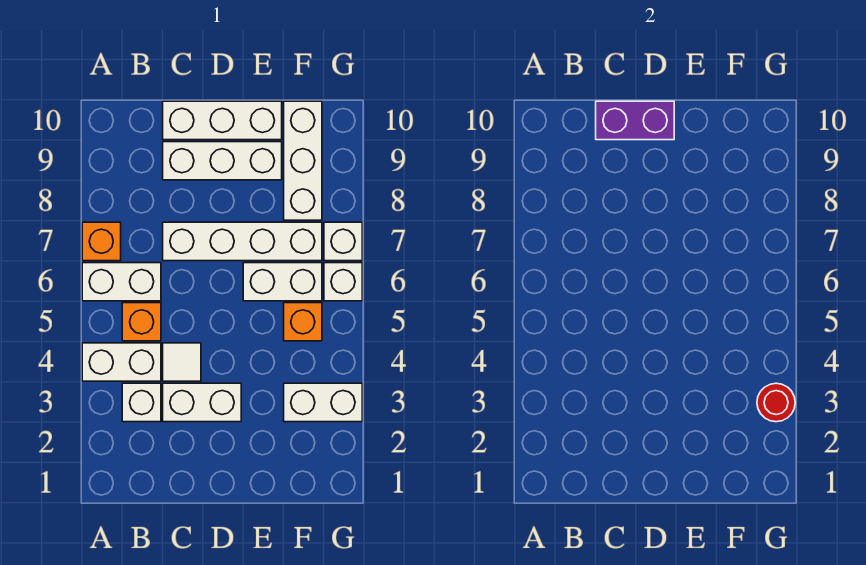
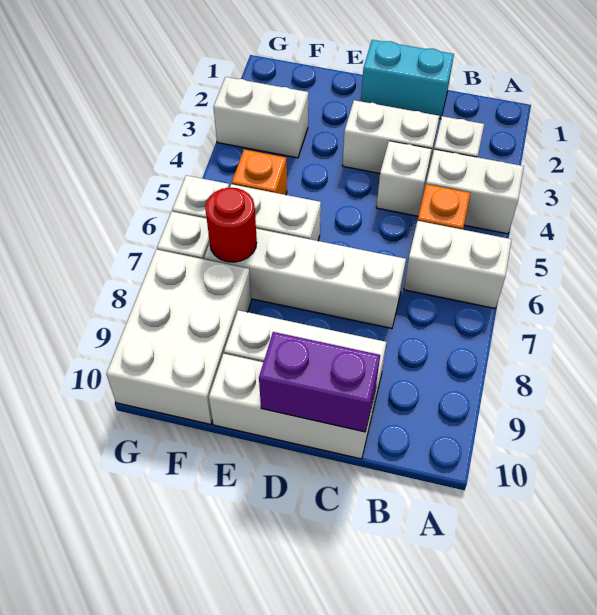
orange brick A7 level 1 -> none
none -> cyan brick C1:D1 level 1
white tile C4 level 1 -> white brick C4 level 1
white brick F8:F10 level 1 -> white brick F8:G10 level 1
red round brick G3 level 2 -> red round brick F7 level 2

